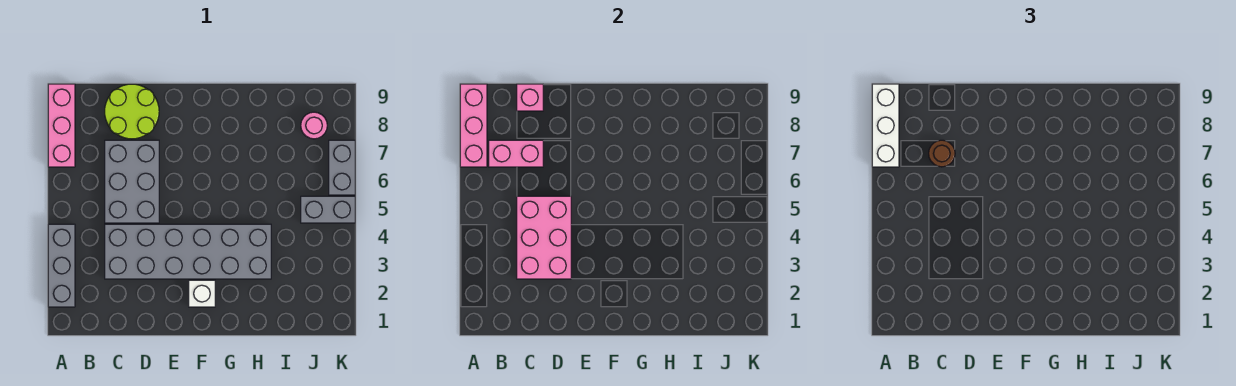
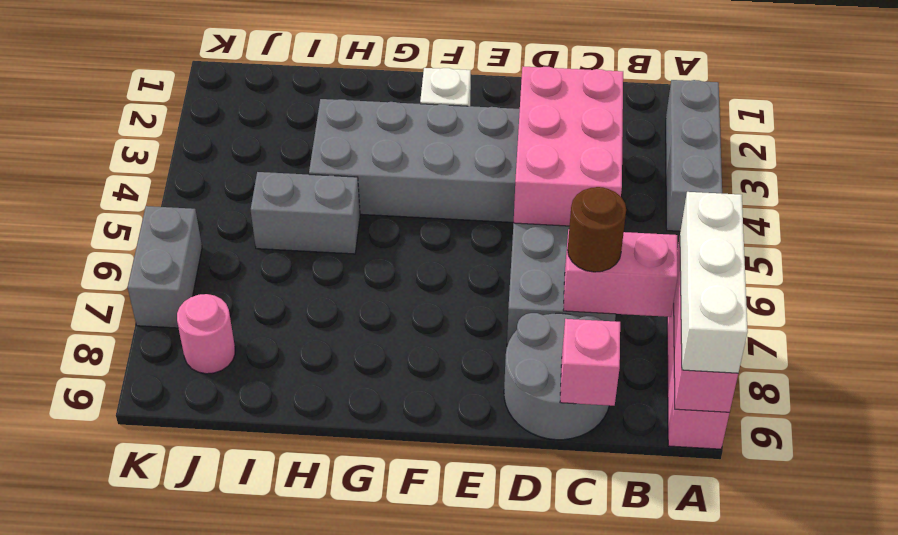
lime round brick C8:D9 level 1 -> grey round brick C8:D9 level 1
grey brick J5:K5 level 1 -> grey brick H5:I5 level 1

